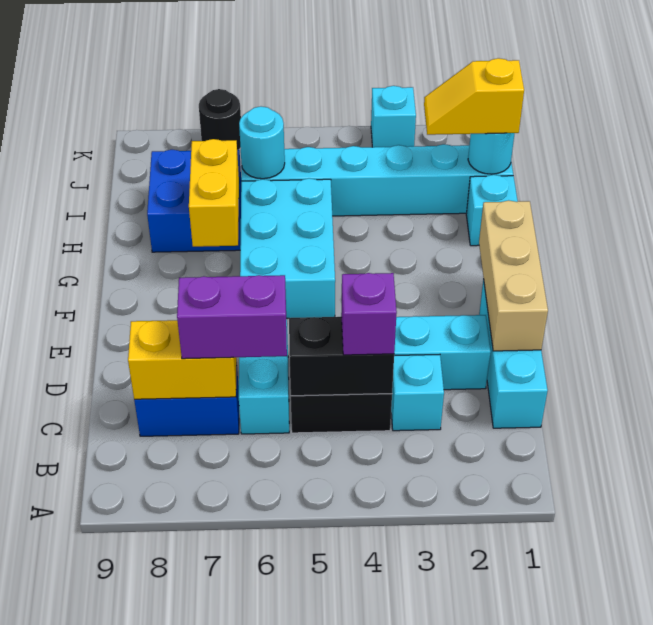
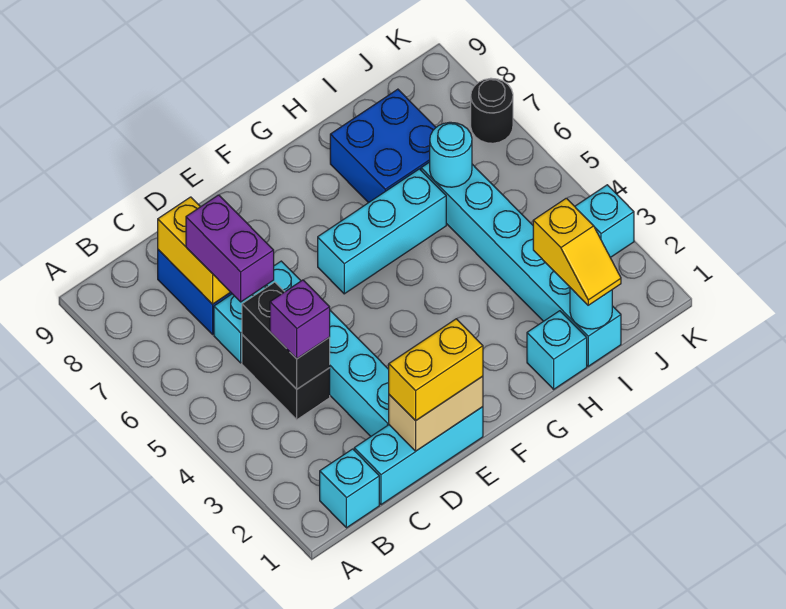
cyan brick C3 level 1 -> cyan brick B1 level 1
tan brick D1:F1 level 2 -> tan brick D1:E1 level 2
cyan brick F5:H6 level 1 -> cyan brick F6:H6 level 1
yellow brick G7:H7 level 2 -> yellow brick D1:E1 level 3
yellow slope I1:I2 level 3 top 1 -> yellow slope I1:I2 level 3 top 2

